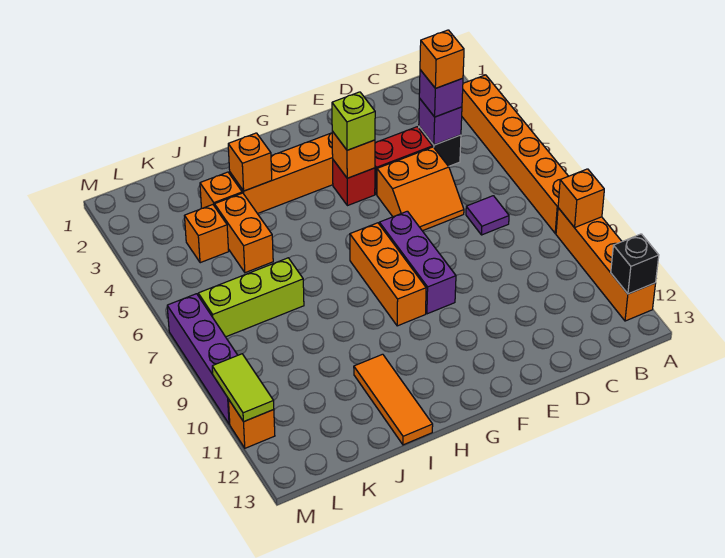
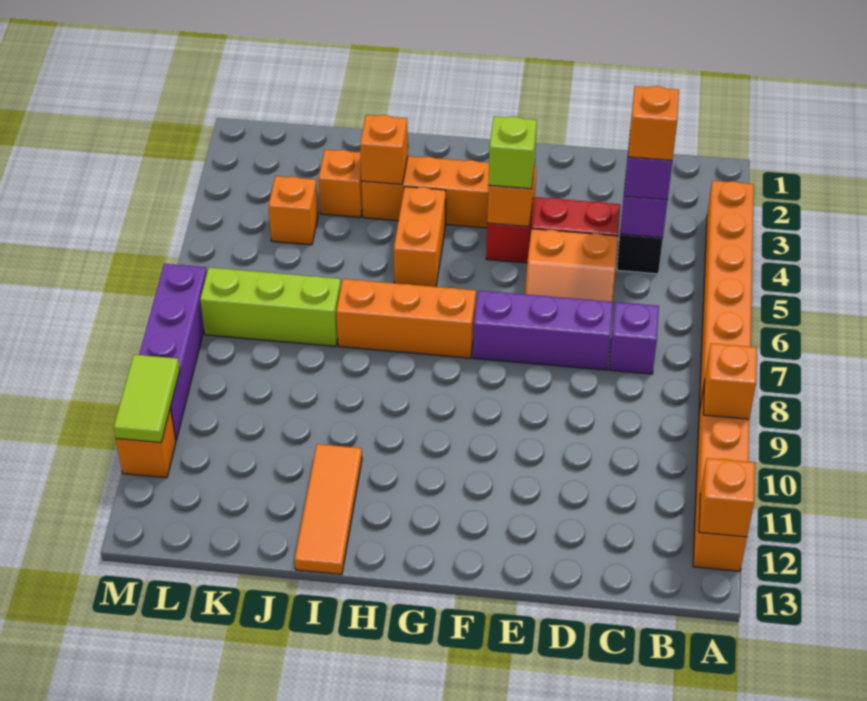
black brick A12 level 2 -> orange brick A12 level 2
purple tile C7 level 1 -> purple brick C7 level 1
purple brick F7:F9 level 1 -> purple brick D7:F7 level 1
orange brick G7:G9 level 1 -> orange brick G7:I7 level 1
orange brick J4:J5 level 1 -> orange brick H4:H5 level 1

